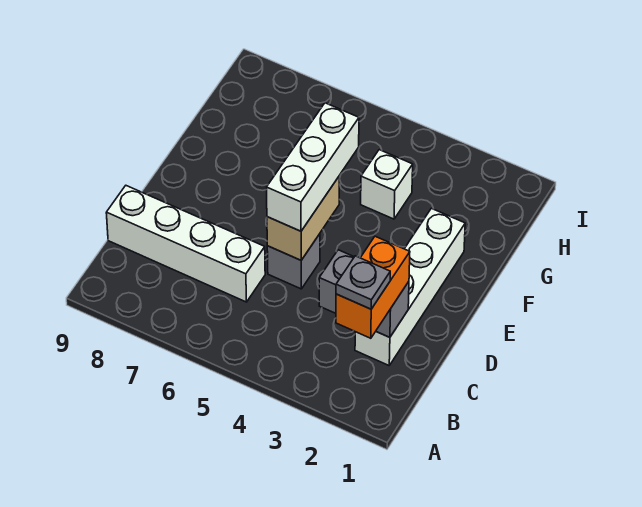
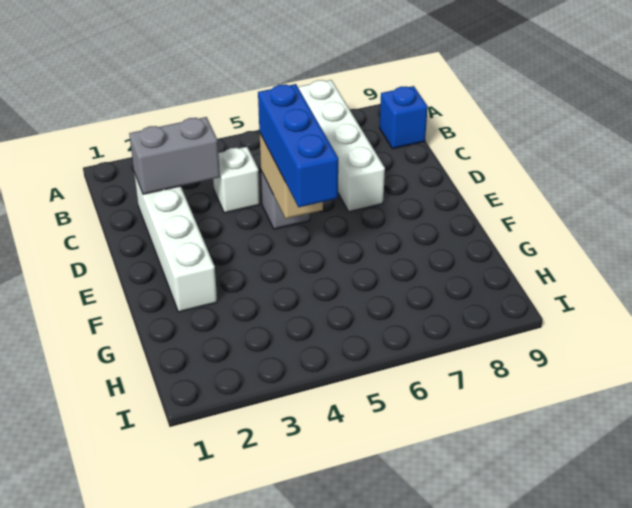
orange brick B2:C2 level 3 -> none
grey plate B2 level 4 -> none
none -> blue brick B9 level 1
white brick C6:C9 level 1 -> white brick A7:D7 level 1
white brick D5:F5 level 3 -> blue brick D5:F5 level 3
white brick G4 level 1 -> white brick C4 level 1

